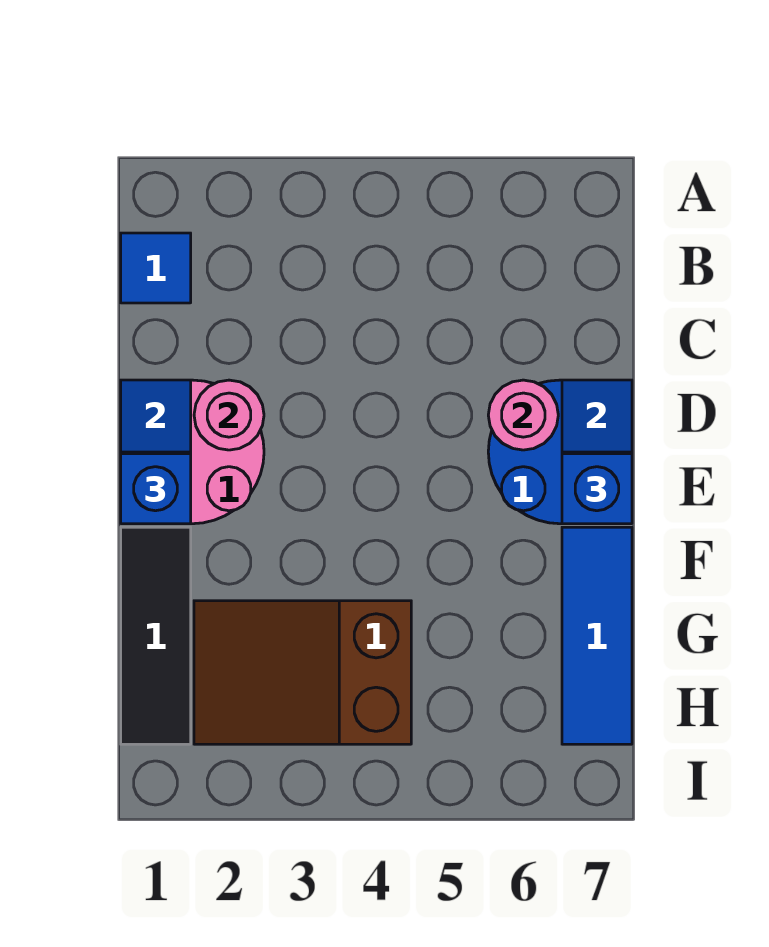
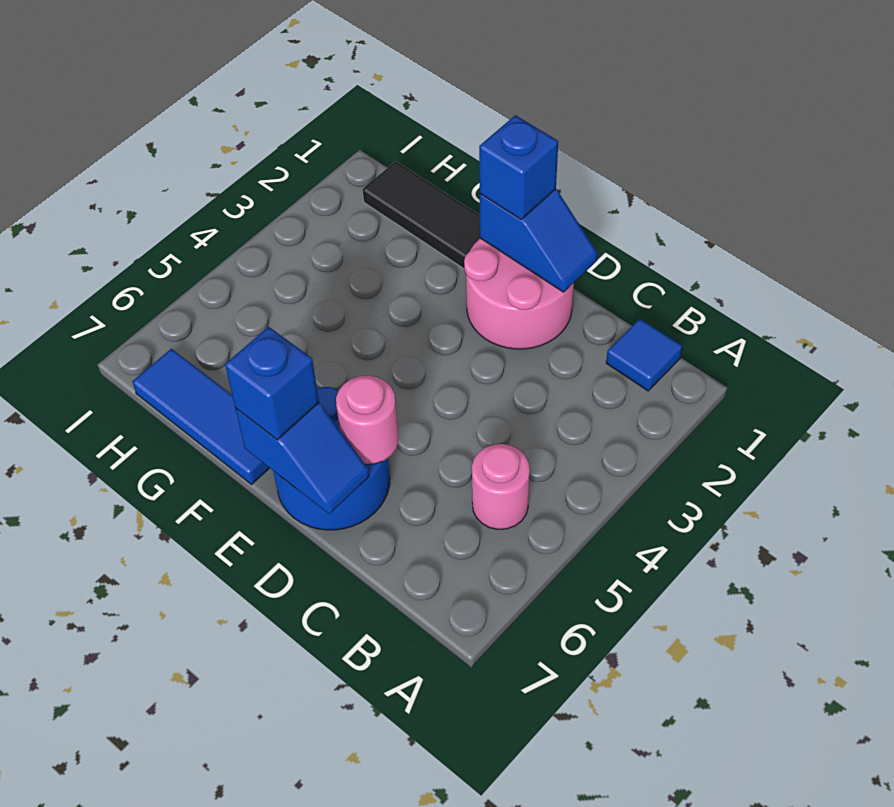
pink round brick D2 level 2 -> pink round brick B5 level 1
brown slope G2:H4 level 1 top 4 -> none

